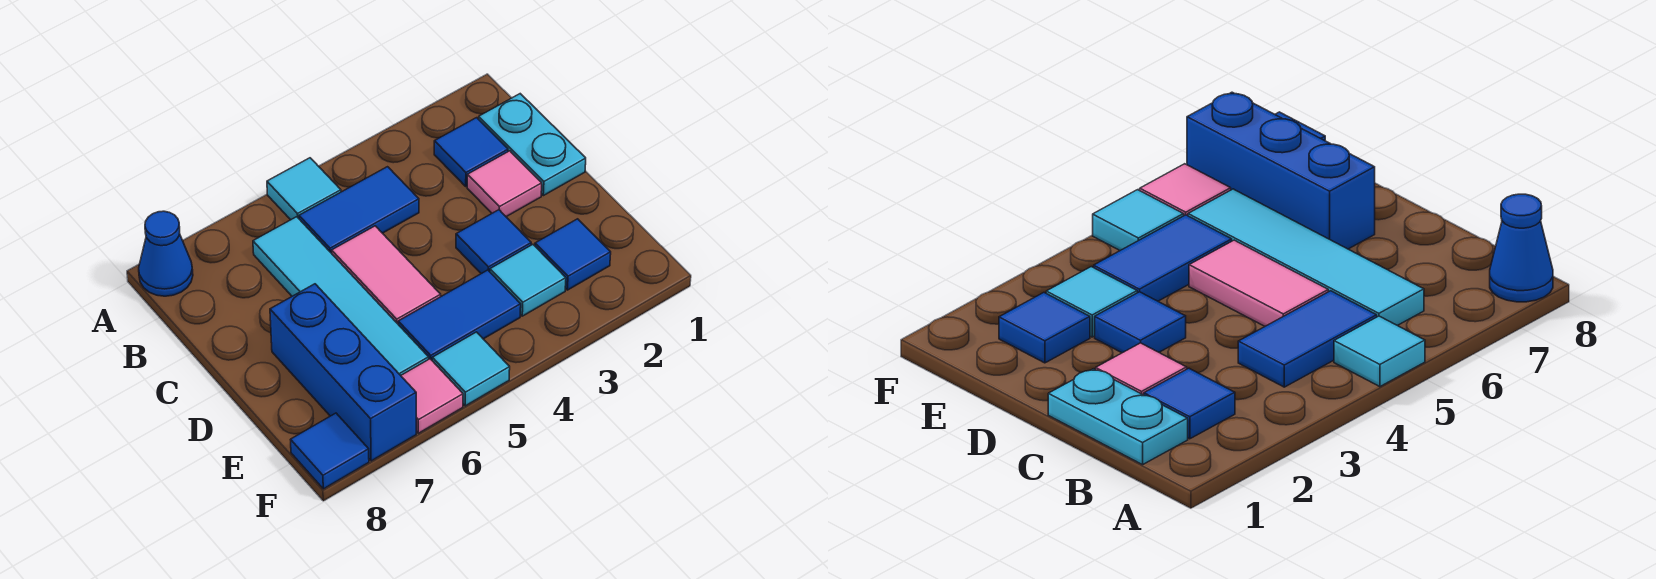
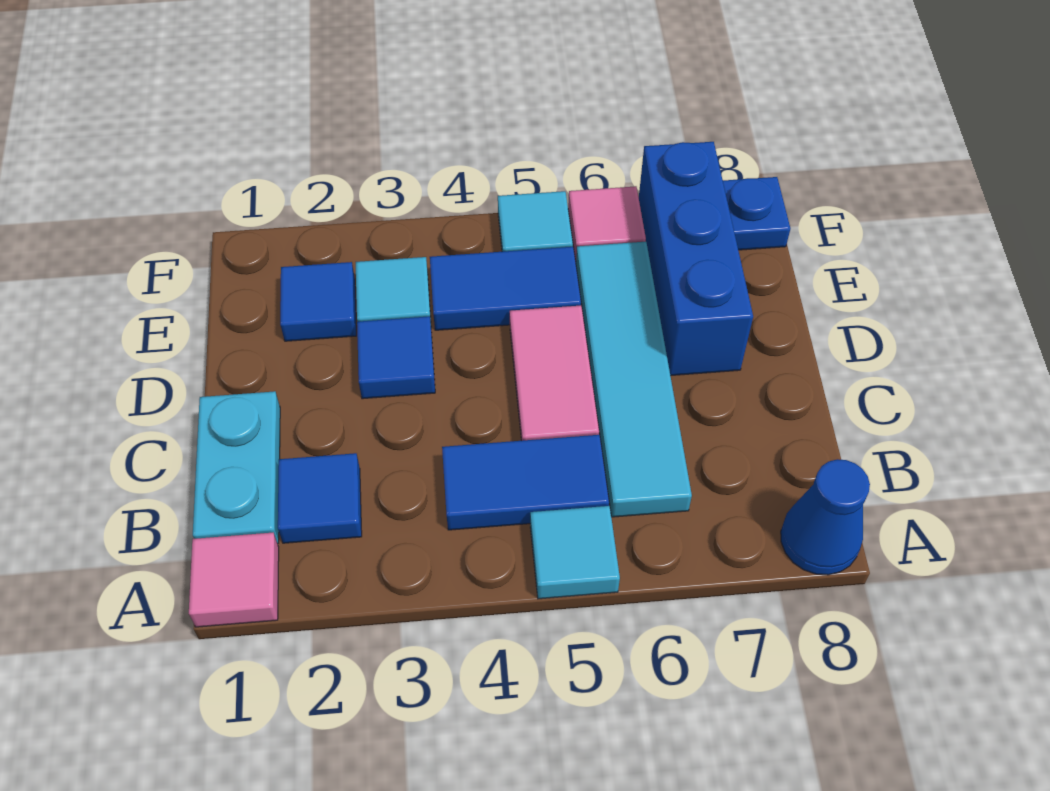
pink tile C2 level 1 -> pink tile A1 level 1
blue tile F8 level 1 -> blue plate F8 level 1

